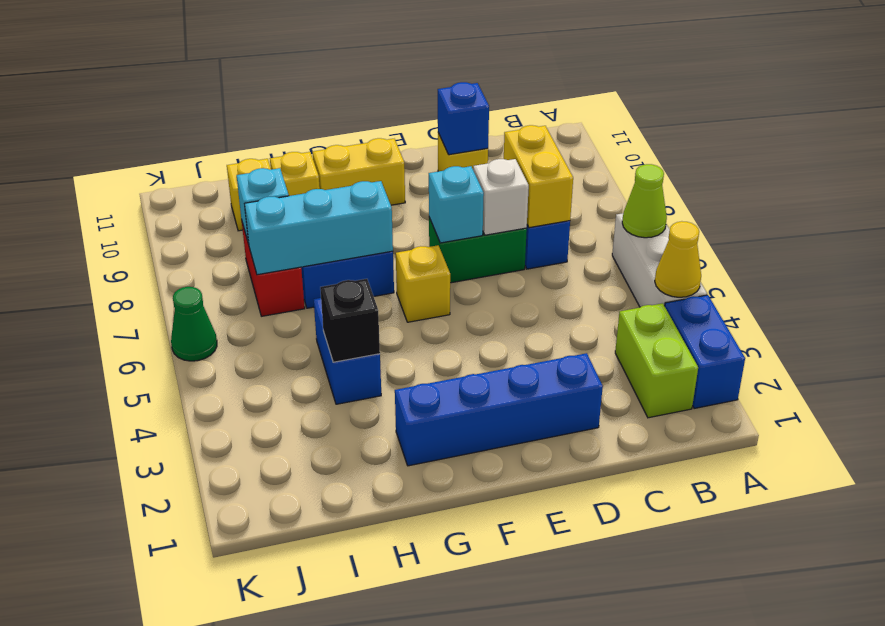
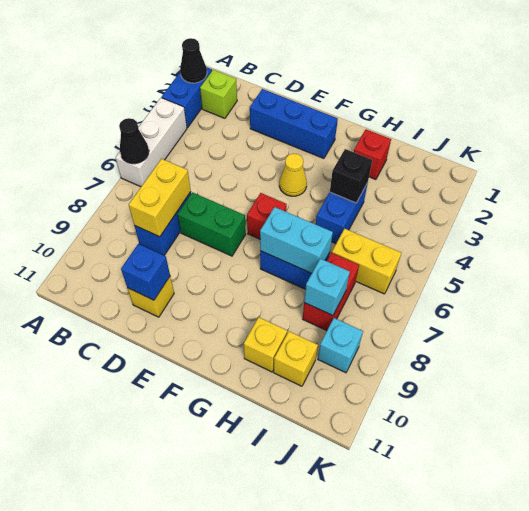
none -> black cone A2 level 2
yellow cone A4 level 2 -> yellow cone F4 level 1
lime cone A6 level 2 -> black cone A6 level 2
lime brick B2:B3 level 1 -> lime brick B2 level 1
blue brick D2:G2 level 1 -> blue brick D2:F2 level 1
white brick D7 level 2 -> none
cyan brick E7 level 2 -> cyan brick J9 level 1
yellow brick F6 level 1 -> red brick F6 level 1
yellow brick F10:G10 level 1 -> yellow brick I6:J6 level 1
cyan brick G7:I7 level 2 -> cyan brick G7:H7 level 2
none -> red brick H2 level 1
green cone K6 level 1 -> none

